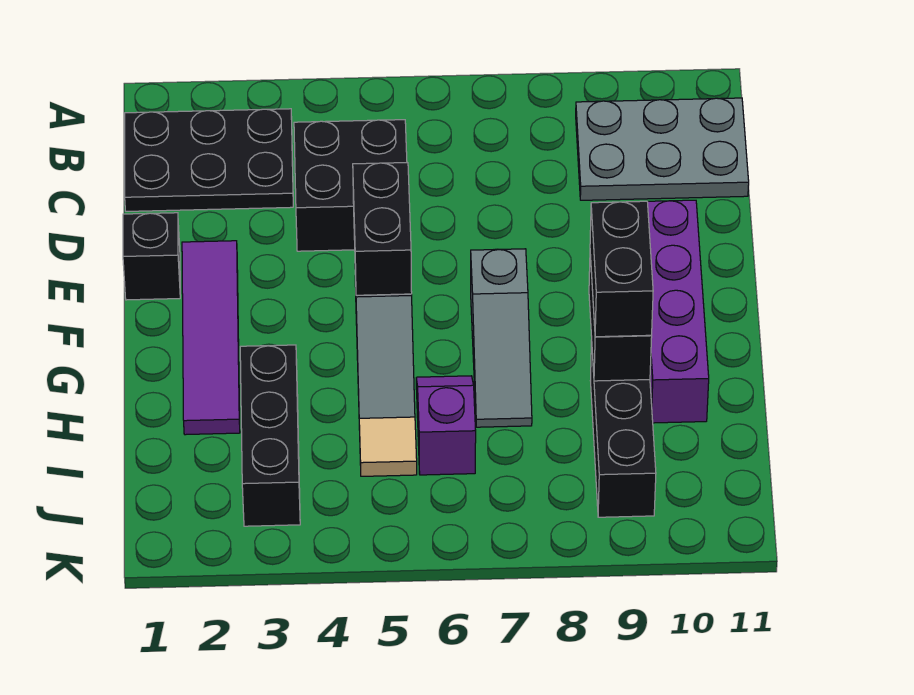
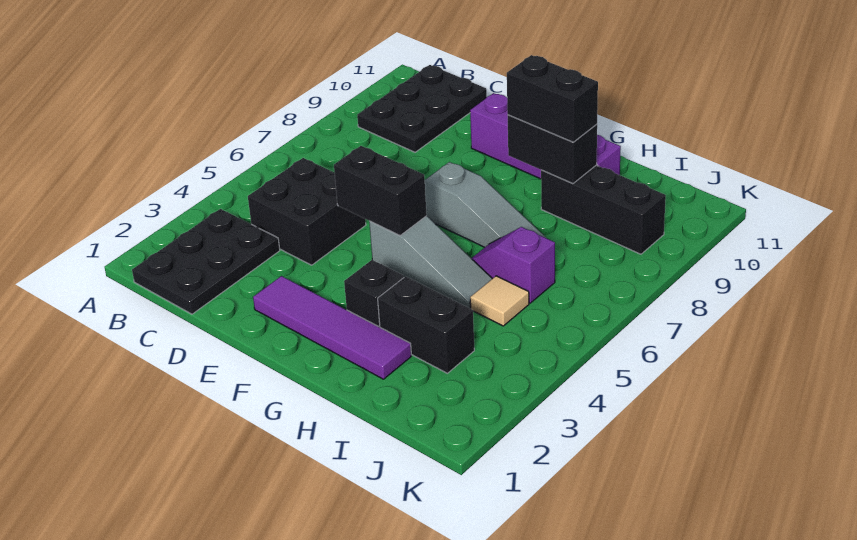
grey plate B9:C11 level 1 -> black plate B9:C11 level 1
black brick E1 level 1 -> black brick G3 level 1
black brick H3:J3 level 1 -> black brick H3:I3 level 1

